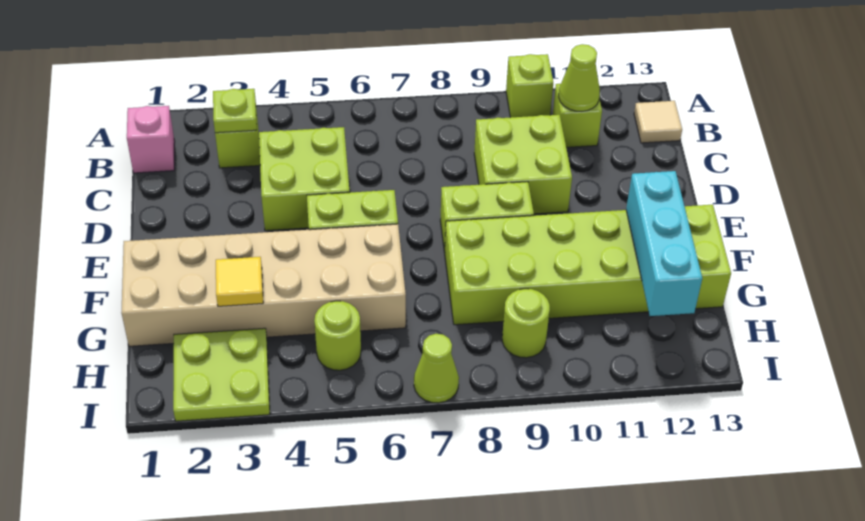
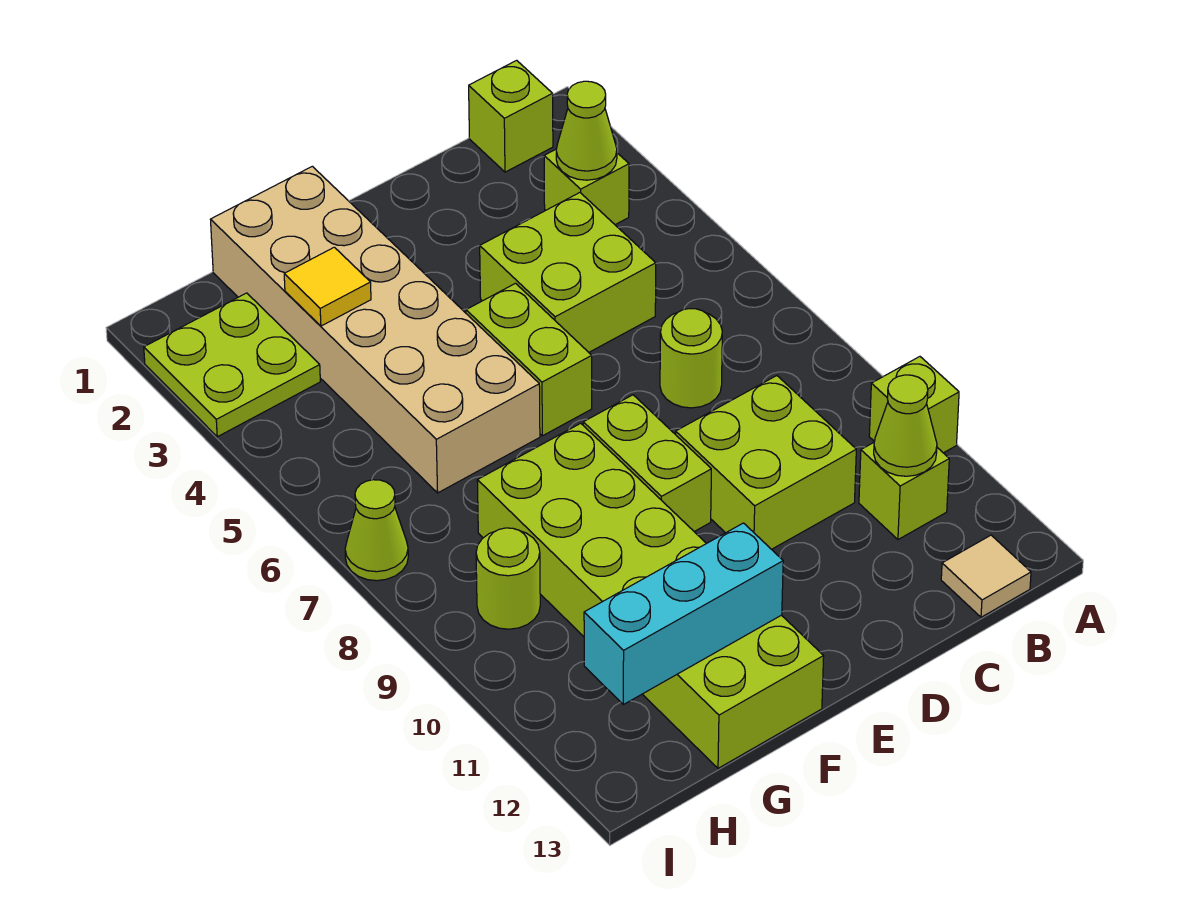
pink brick B1 level 1 -> lime brick B1 level 1
lime plate B3 level 2 -> lime cone B3 level 2
lime round brick H5 level 1 -> lime round brick C7 level 1

